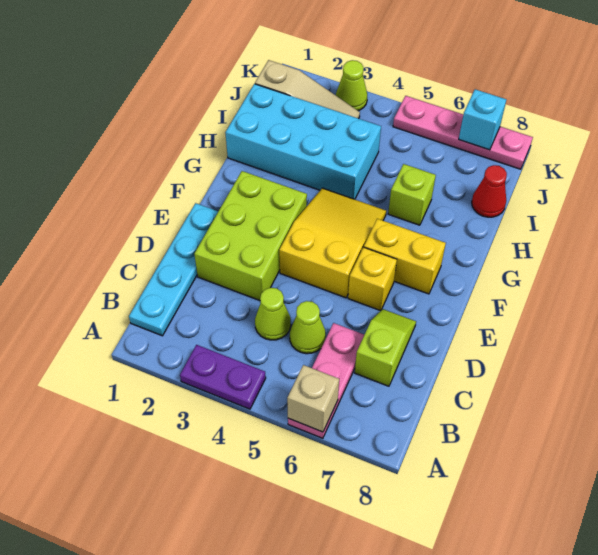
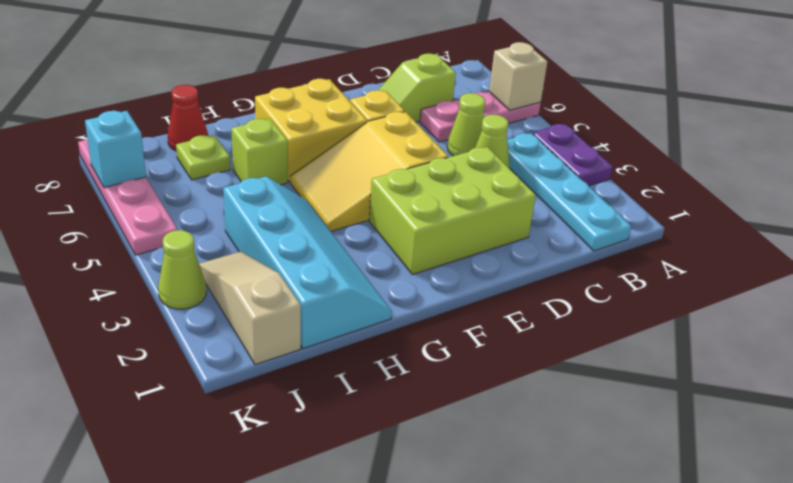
cyan plate B1:E1 level 1 -> cyan plate B1:B4 level 1
yellow brick F6:F7 level 1 -> yellow brick F6:G7 level 1
cyan brick H1:I4 level 1 -> cyan slope H1:I4 level 1 top I
none -> lime plate I7 level 1

